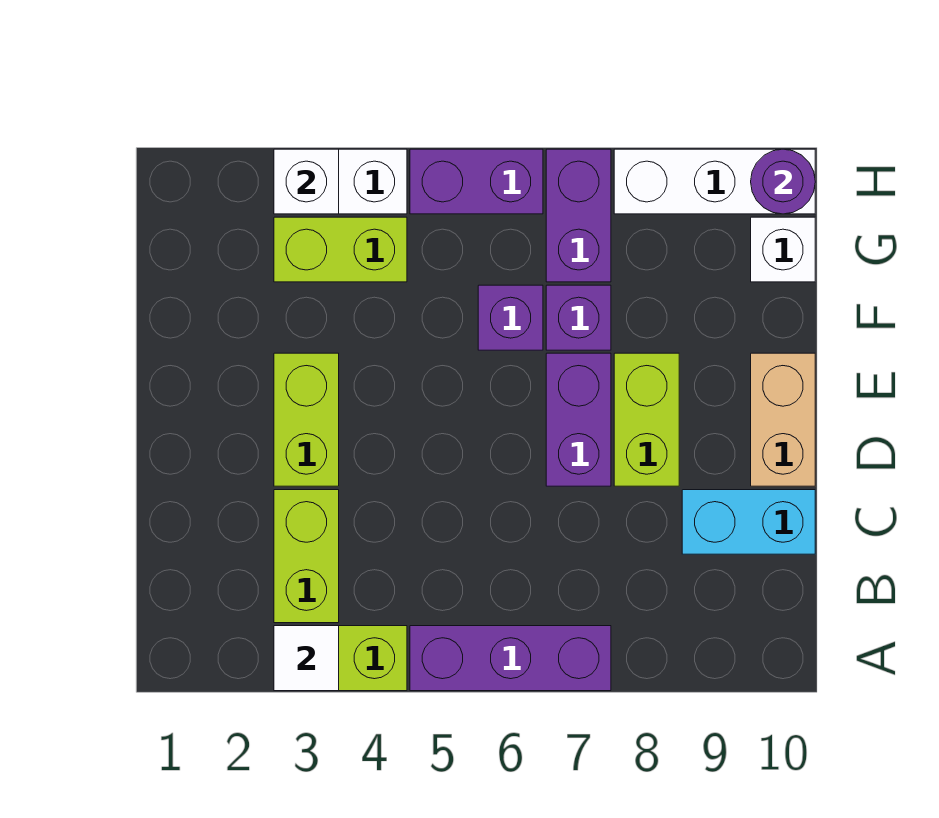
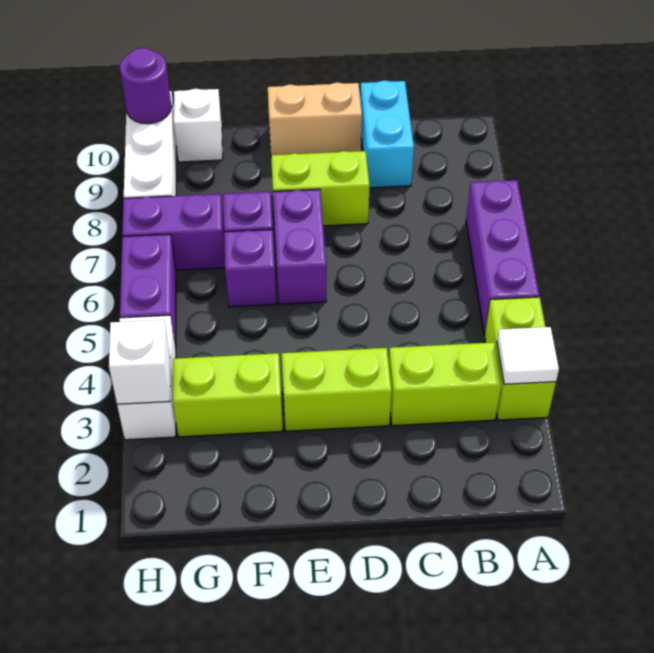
purple brick D7:E7 level 1 -> purple brick E6:E7 level 1
lime brick G3:G4 level 1 -> lime brick F3:G3 level 1

